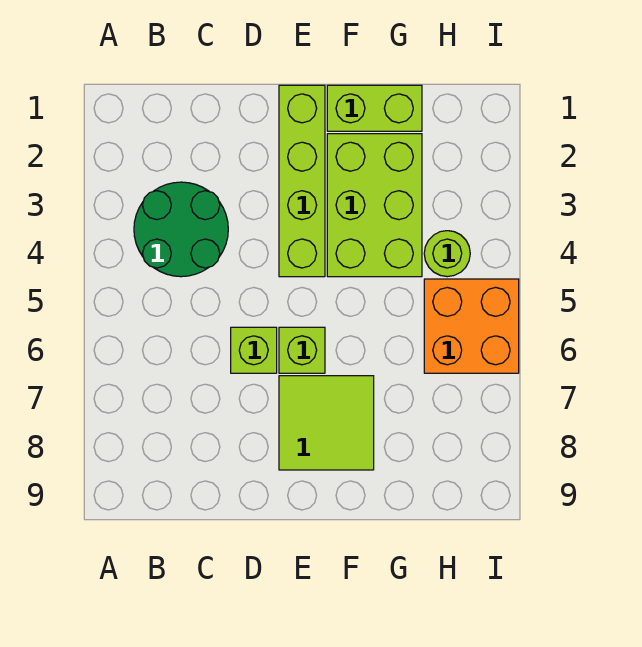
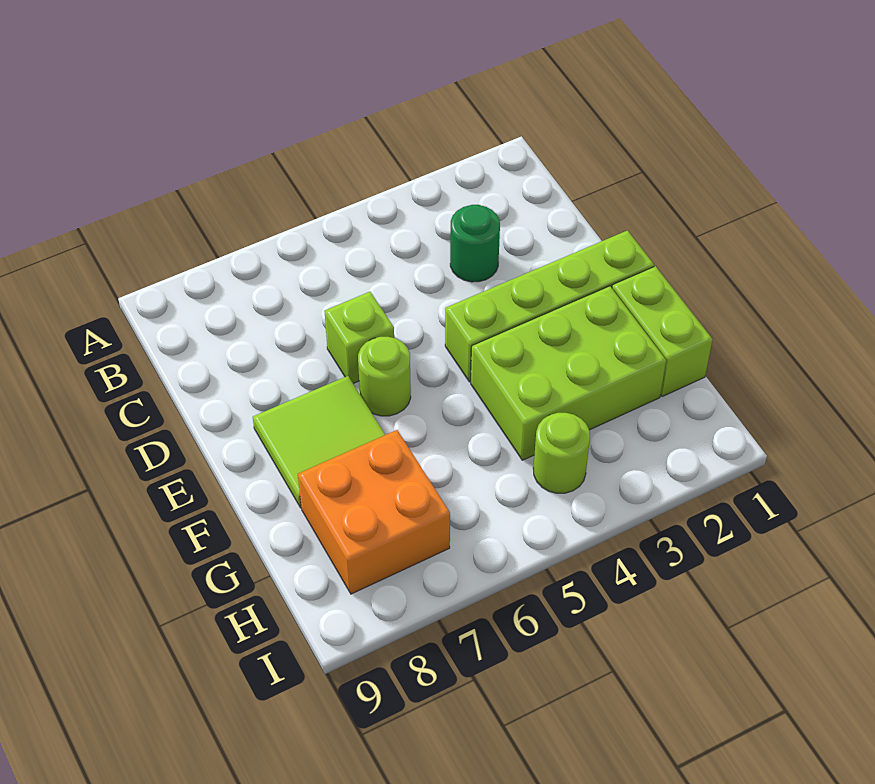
green round brick B3:C4 level 1 -> green round brick C3 level 1
lime brick E6 level 1 -> lime round brick E6 level 1
orange brick H5:I6 level 1 -> orange brick G7:H8 level 1

